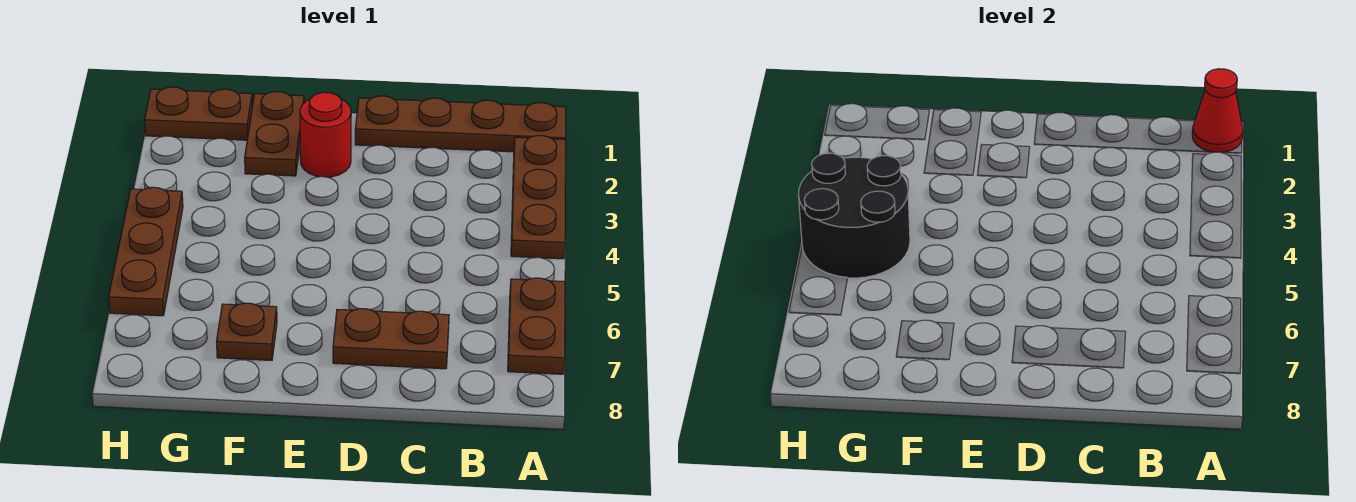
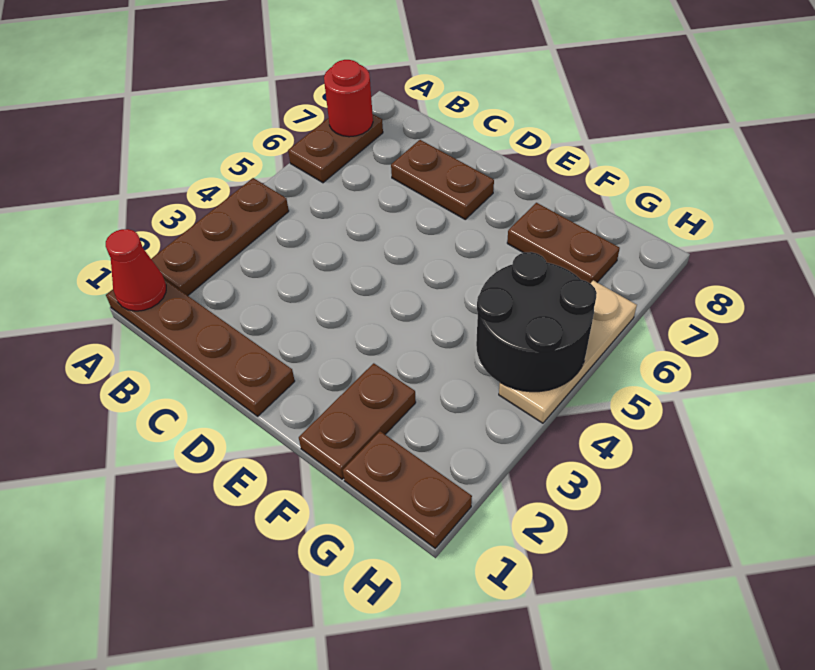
red round brick E2 level 1 -> red round brick A7 level 2
brown plate F7 level 1 -> brown plate F7:G7 level 1
brown plate H4:H6 level 1 -> tan plate H4:H6 level 1

